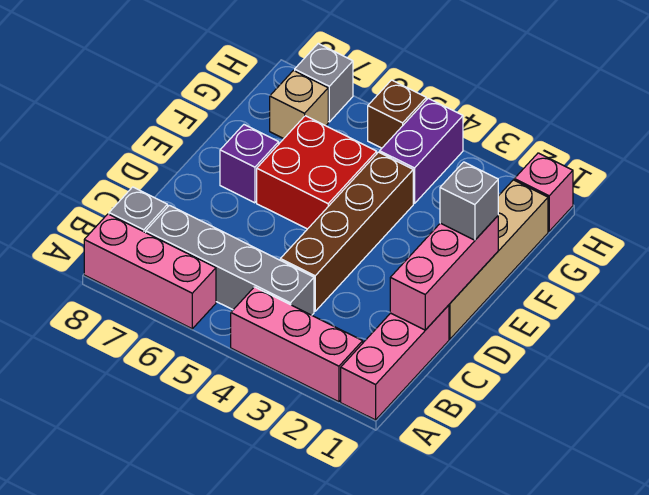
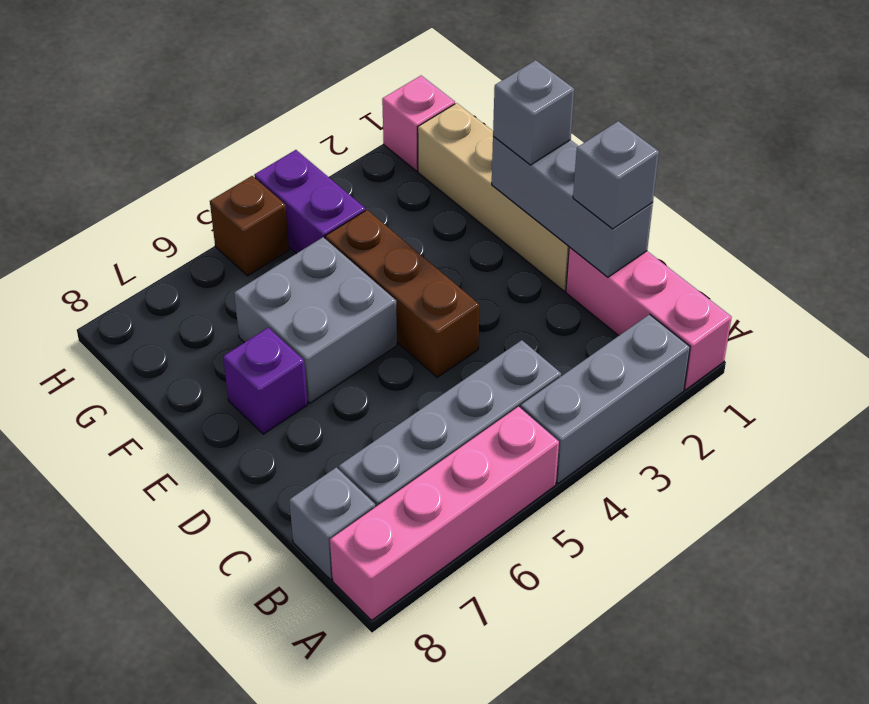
pink brick A2:A4 level 1 -> grey brick A2:A4 level 1
pink brick A6:A8 level 1 -> pink brick A5:A8 level 1
pink brick C1:E1 level 2 -> grey brick C1:E1 level 2
brown brick C4:F4 level 1 -> brown brick D4:F4 level 1
red brick E5:F6 level 1 -> grey brick E5:F6 level 1
tan brick G7 level 1 -> none
grey brick H7 level 1 -> grey brick C1 level 3

